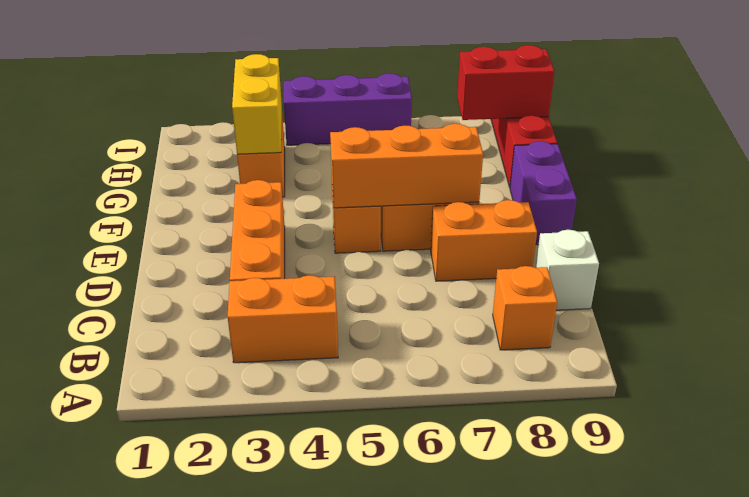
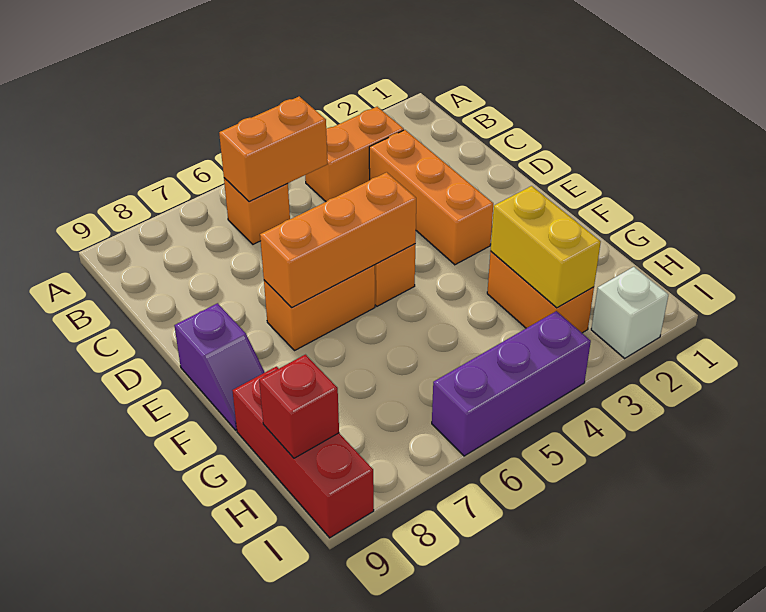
orange brick B8 level 1 -> orange brick B6 level 1
white brick C9 level 1 -> white brick I2 level 1
orange brick D7:D8 level 1 -> orange brick B5:B6 level 2
purple brick E9:F9 level 1 -> purple slope E9:F9 level 1 top E
red brick H8:H9 level 2 -> red brick H9 level 2

